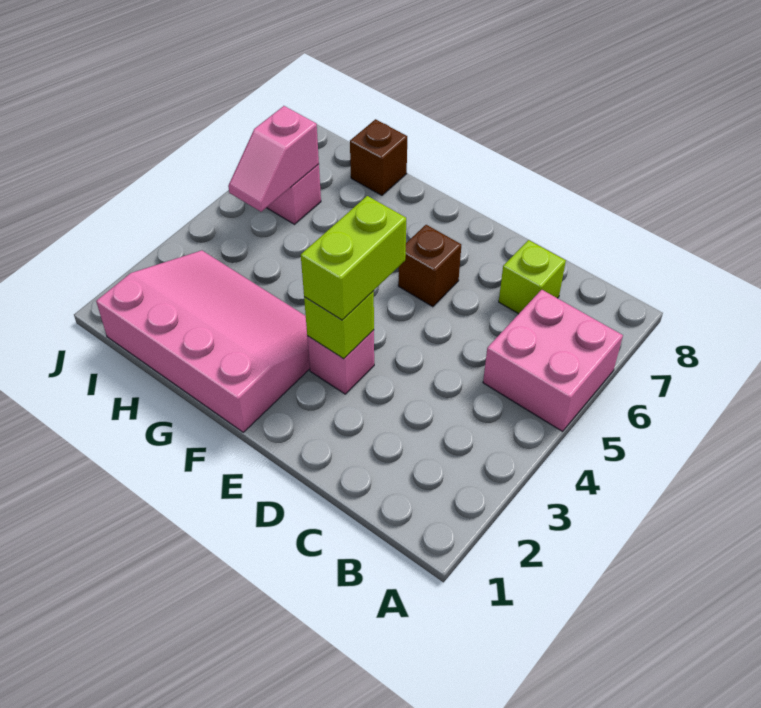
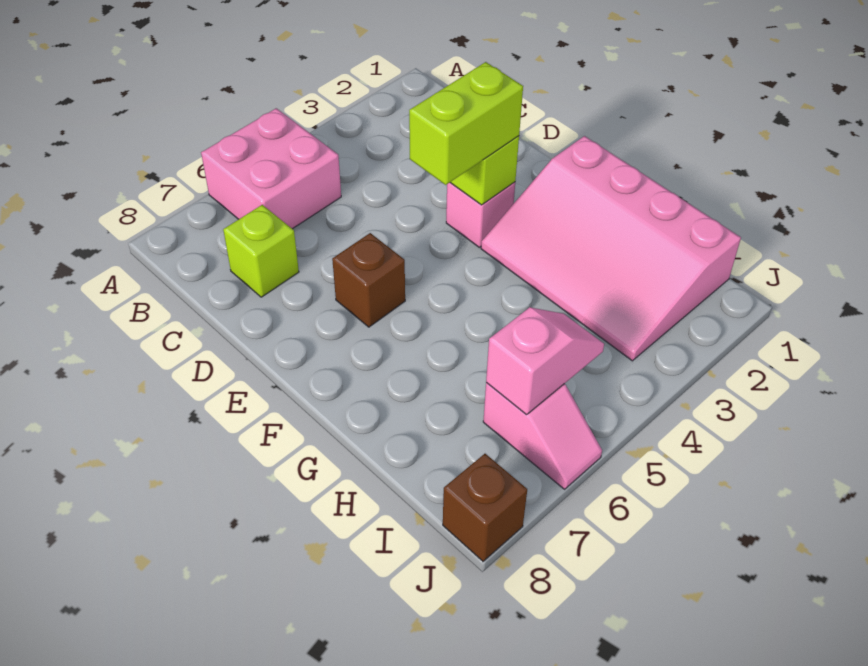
brown brick H8 level 1 -> brown brick J8 level 1

